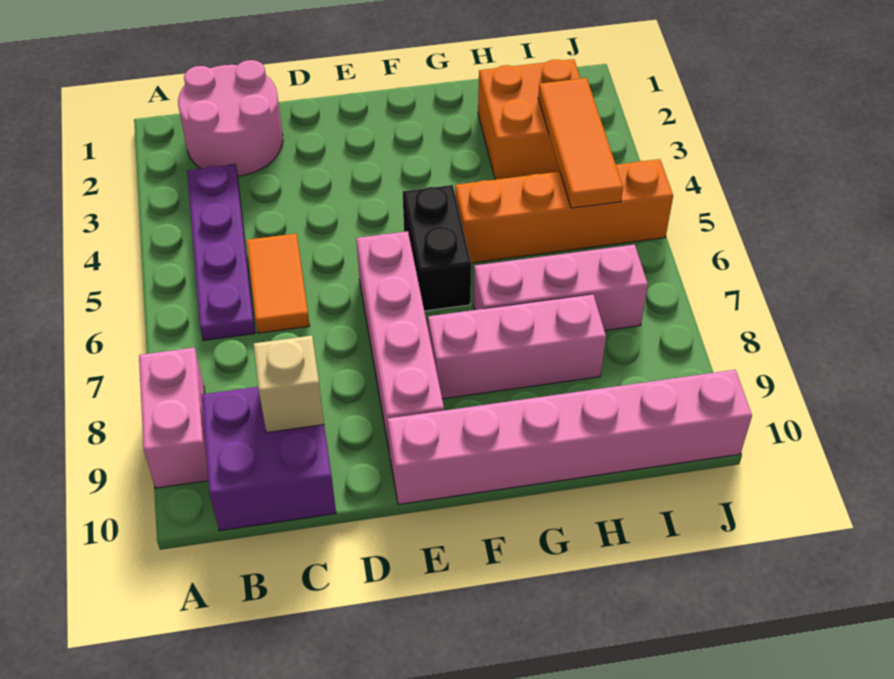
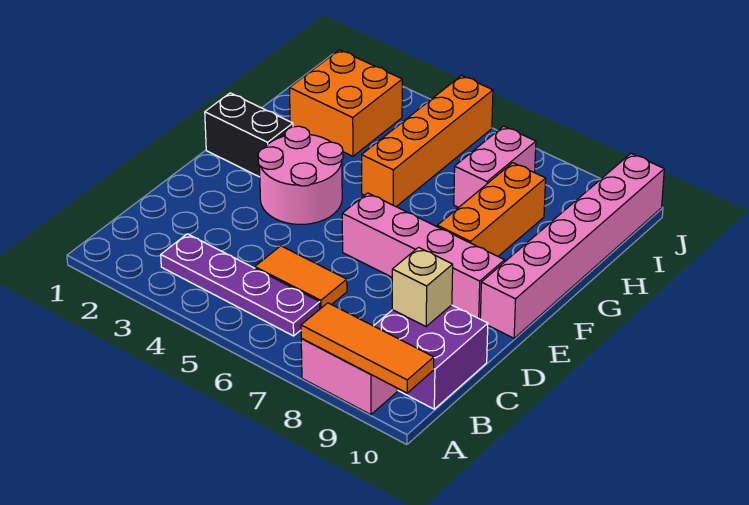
pink round brick B1:C2 level 1 -> pink round brick E3:F4 level 1
black brick F5:F6 level 1 -> black brick F1:F2 level 1
pink brick F8:H8 level 1 -> orange brick F8:H8 level 1
pink brick G7:I7 level 1 -> pink brick H7:I7 level 1
orange tile I3:I5 level 2 -> orange tile A8:A10 level 2

